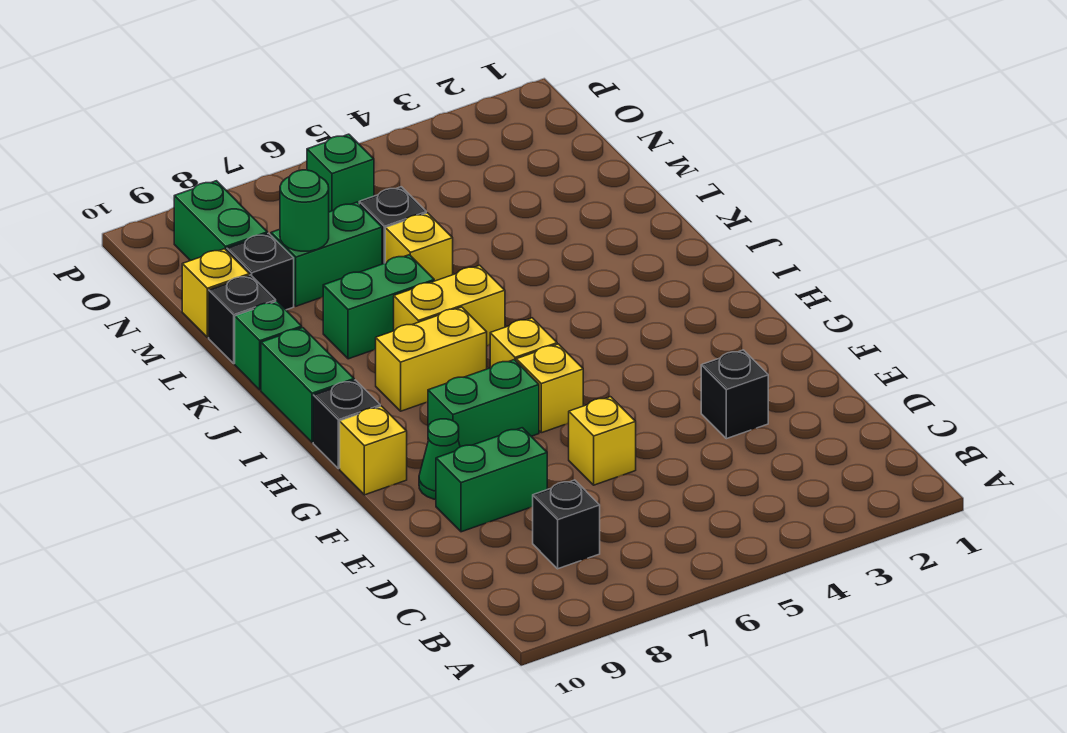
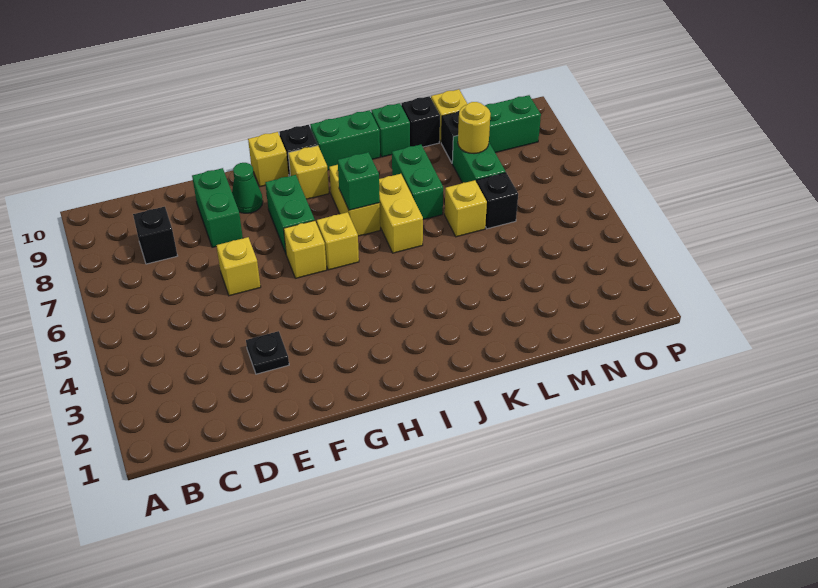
black brick E3 level 1 -> black plate E3 level 1
none -> yellow brick H9 level 1
green round brick M8 level 2 -> yellow round brick M8 level 2
green brick O6 level 1 -> green brick I7 level 2

